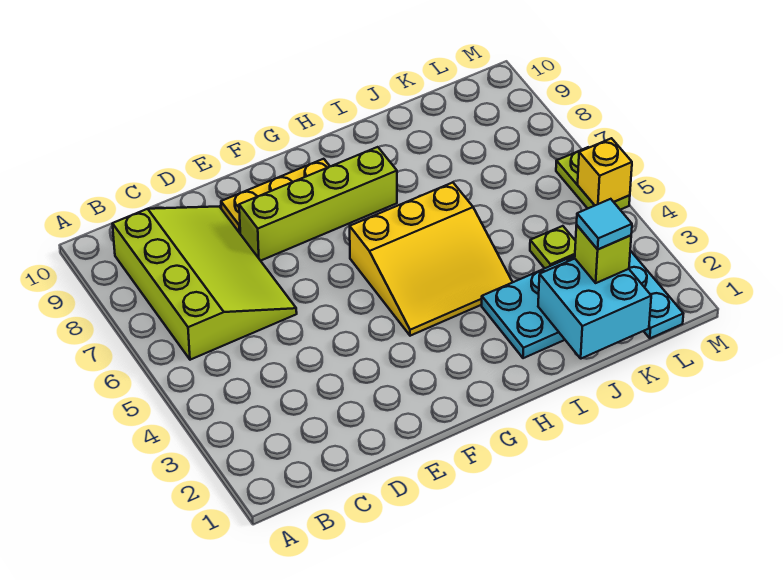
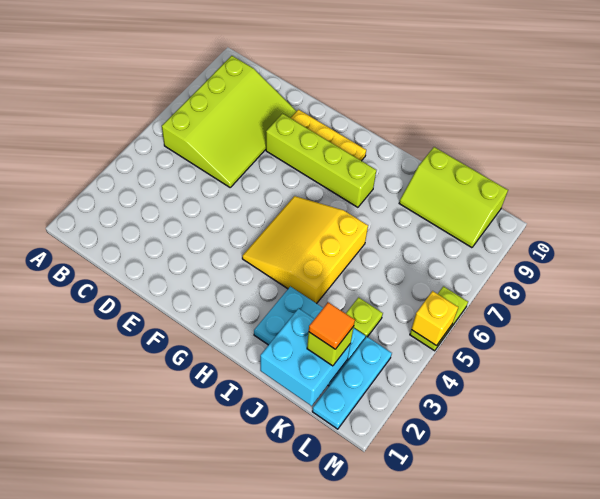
yellow slope G4:I6 level 1 top 6 -> yellow slope G4:I6 level 1 top I
none -> lime slope J9:L10 level 1 top 10
cyan tile K2 level 4 -> orange tile K2 level 4

